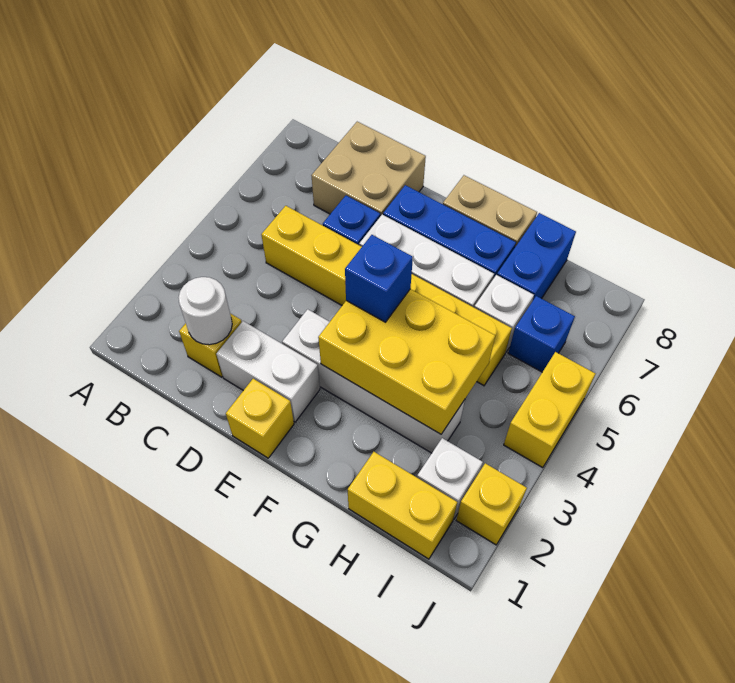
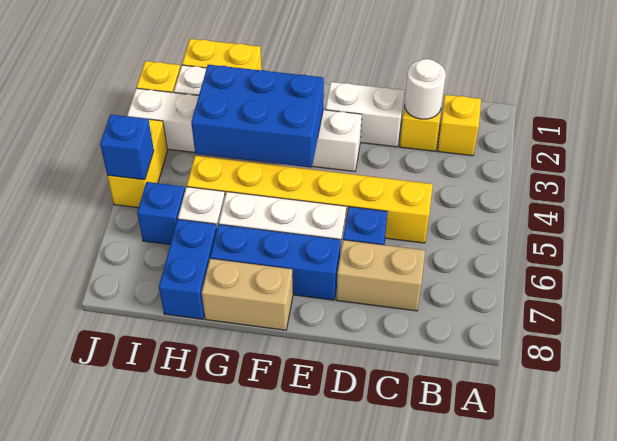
tan brick C7:D8 level 1 -> tan brick C7:D7 level 1
yellow brick E1 level 1 -> yellow brick B2 level 1
white brick E3:H3 level 1 -> white brick E3:J3 level 1
yellow brick F3:H4 level 2 -> blue brick F3:H4 level 2
blue brick F4 level 3 -> blue brick J5 level 2

